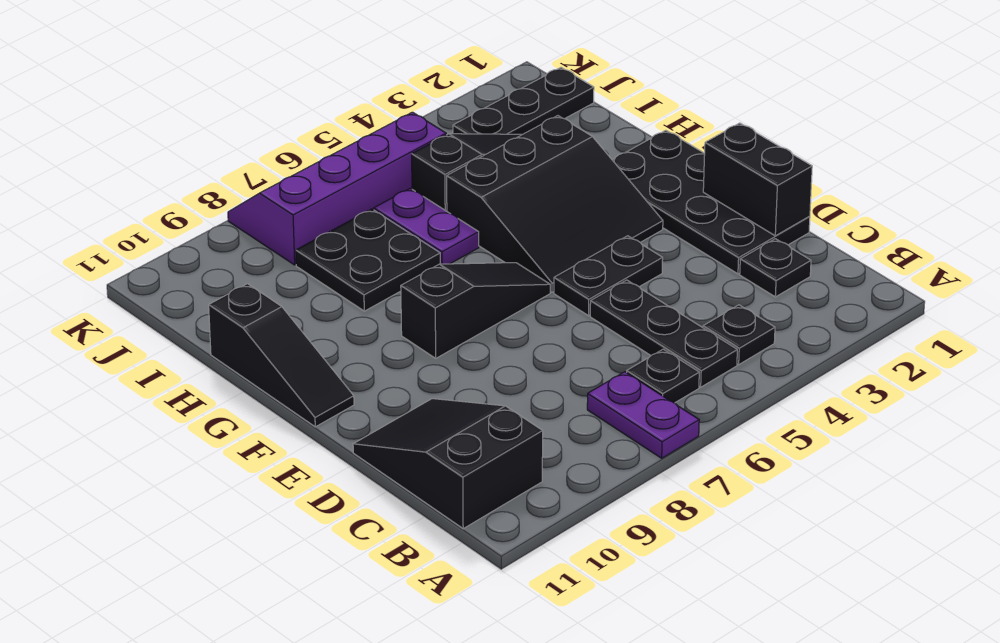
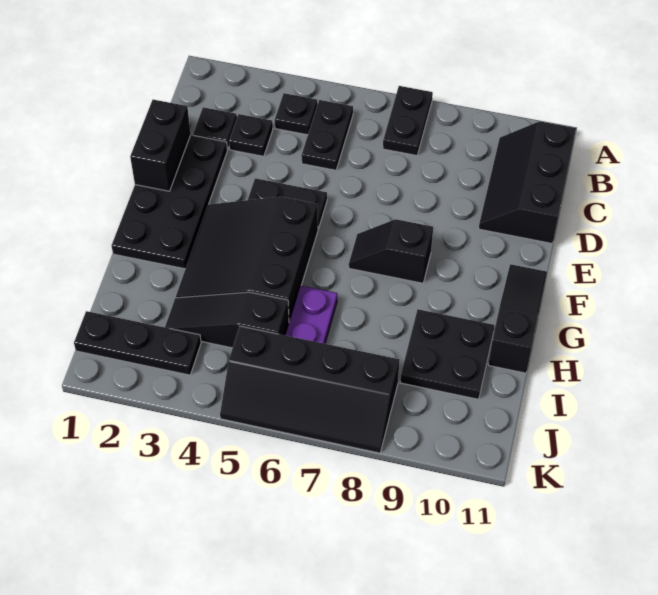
purple plate A7:B7 level 1 -> black plate A7:B7 level 1
black plate B5:D5 level 1 -> black plate B5:C5 level 1
black plate B6 level 1 -> black plate C3 level 1
black slope B10:D11 level 1 top B -> black slope B10:D11 level 1 top 11
black slope F3:H5 level 1 top H -> black slope F3:H5 level 1 top 5
black slope F6:F8 level 1 top 8 -> black slope F7:F8 level 1 top 8
black plate H7:I8 level 1 -> black plate H9:I10 level 1
purple slope J5:K8 level 1 top J -> black slope J5:K8 level 1 top J

